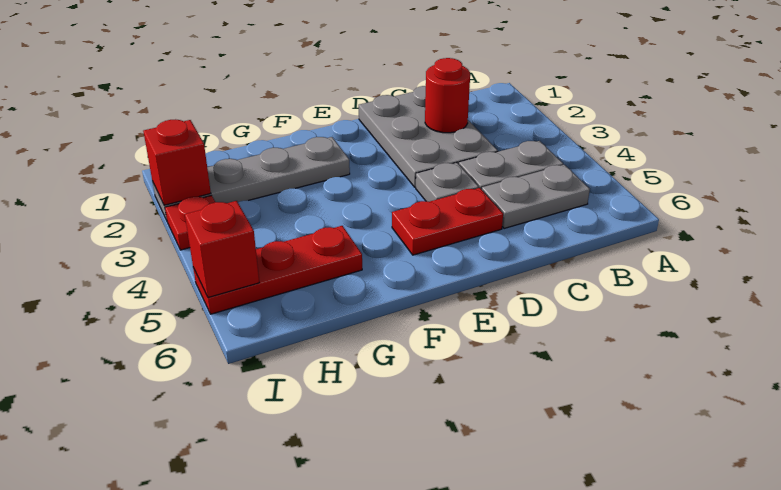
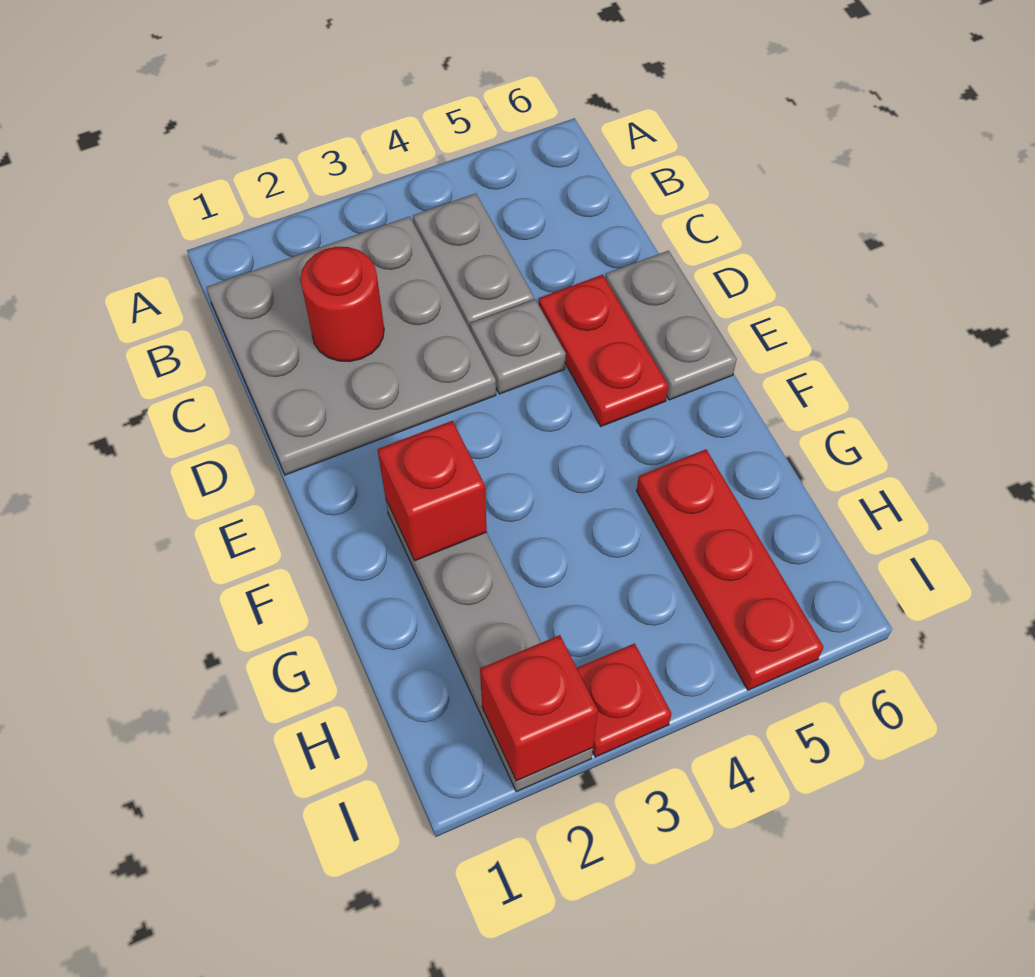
grey plate B5:C5 level 1 -> grey plate D6:E6 level 1
grey plate C1:D3 level 1 -> grey plate B1:D3 level 1
red brick I5 level 2 -> red brick F2 level 2

